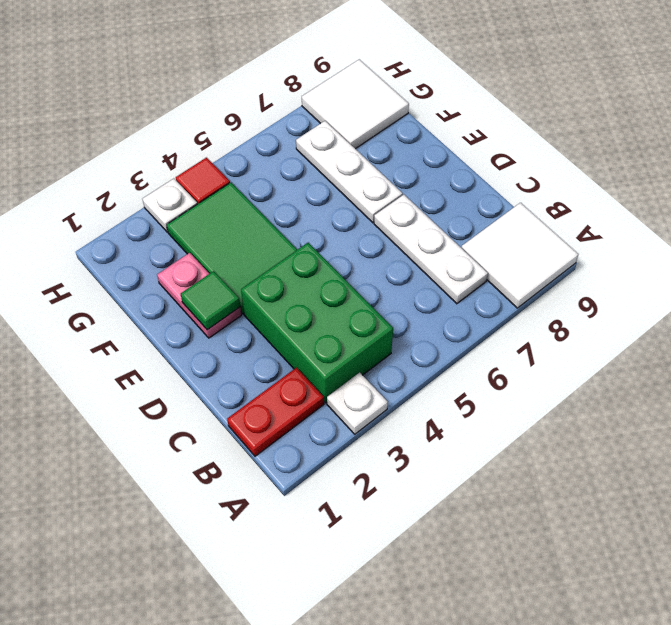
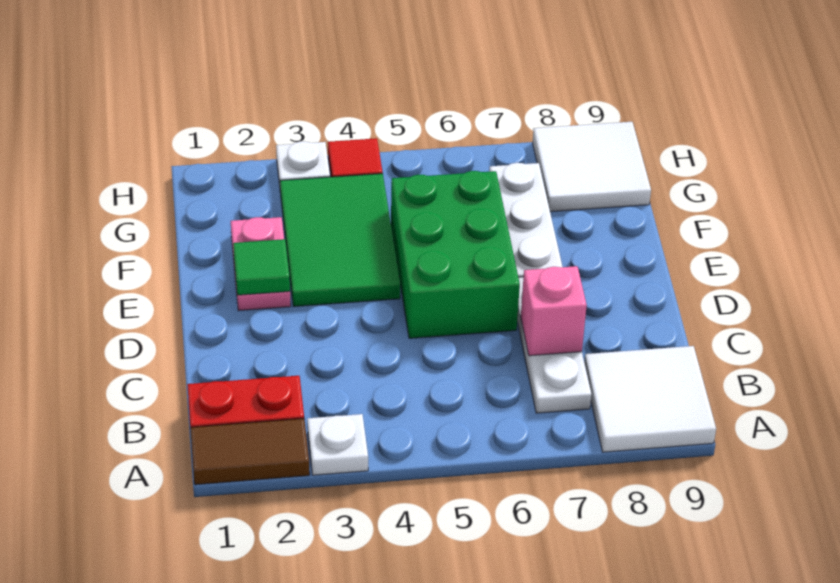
none -> brown tile A1:A2 level 1
green brick B3:D4 level 1 -> green brick D5:F6 level 1
none -> pink brick C7 level 2

